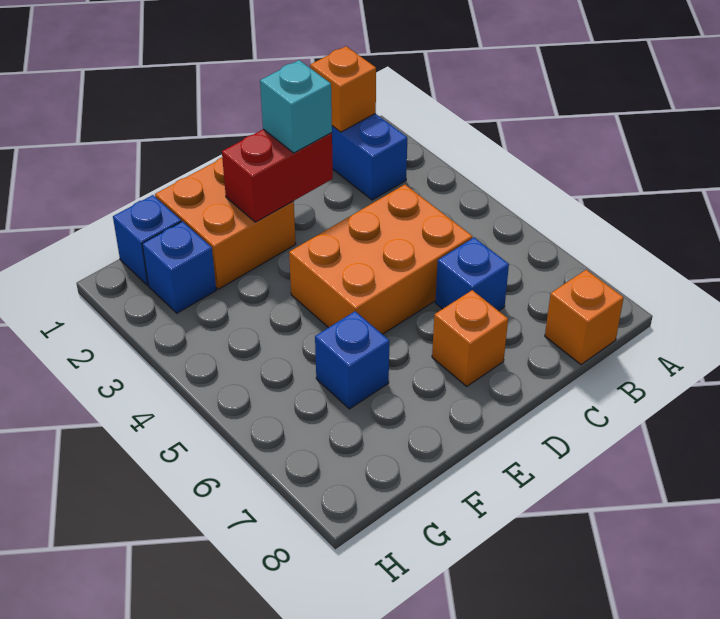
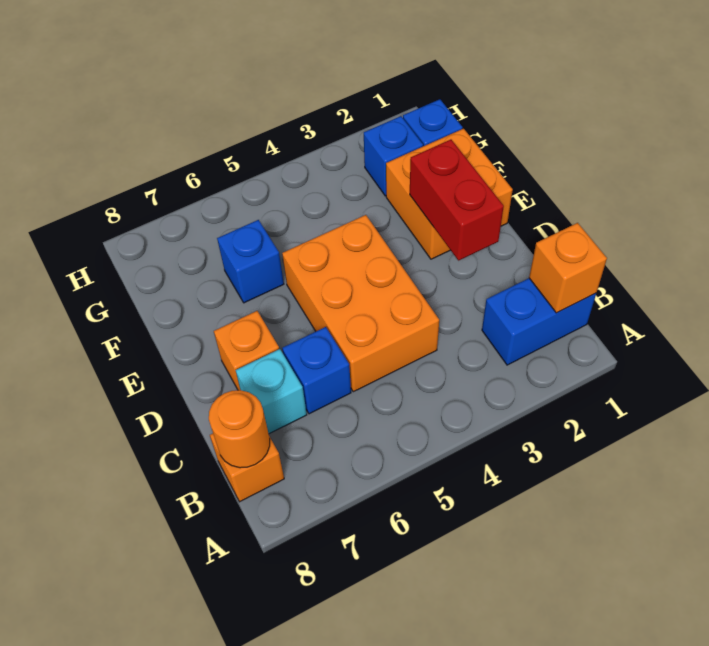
none -> orange round brick B8 level 2
cyan brick D2 level 3 -> cyan brick C7 level 1

